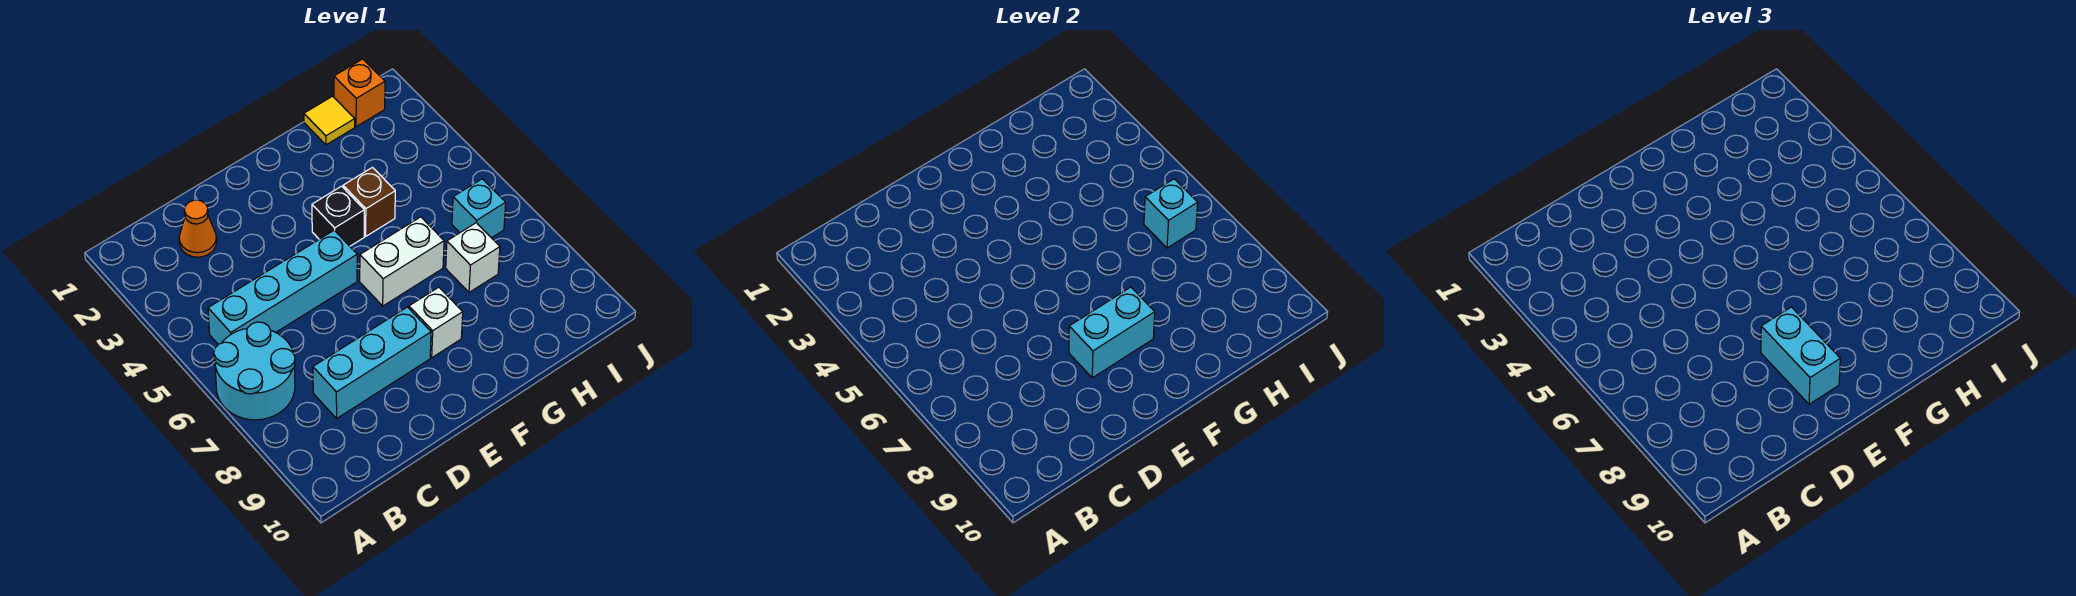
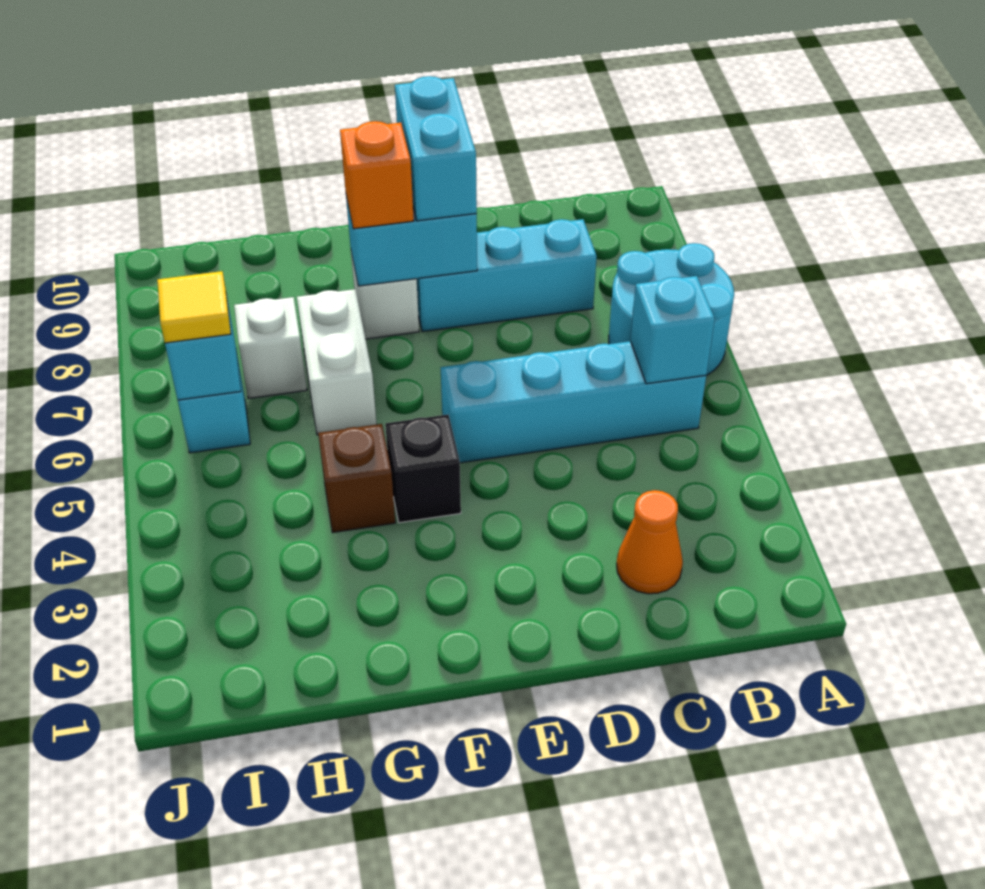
none -> cyan brick B5 level 2
white brick F6:G6 level 1 -> white brick G6:G7 level 1
yellow tile H1 level 1 -> yellow tile I6 level 3
orange brick I1 level 1 -> orange brick F8 level 3

